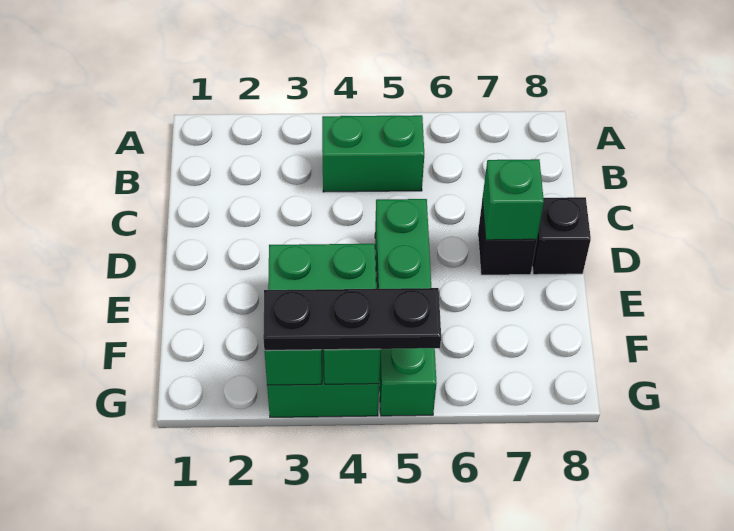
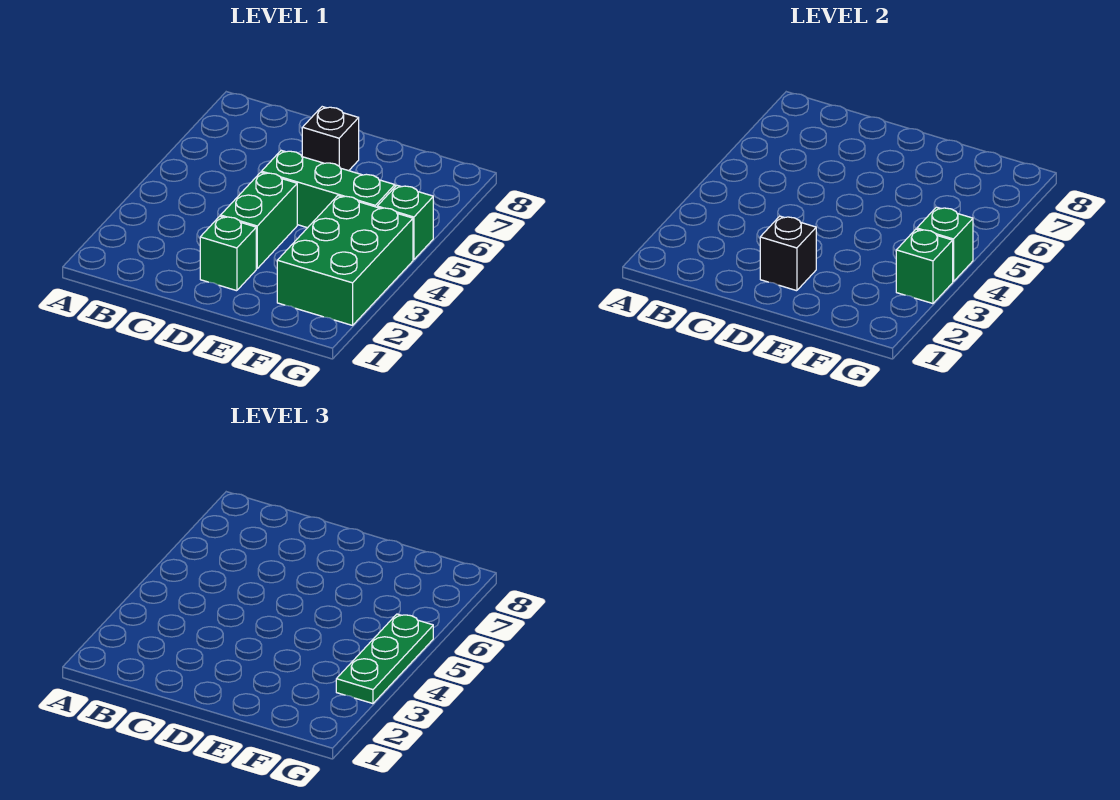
green brick B4:B5 level 1 -> green brick D3:D4 level 1
green brick D7 level 2 -> green brick D2 level 1
black brick D8 level 1 -> black brick D2 level 2
green brick E3:G4 level 1 -> green brick F2:G4 level 1
black plate G3:G5 level 3 -> green plate G3:G5 level 3

